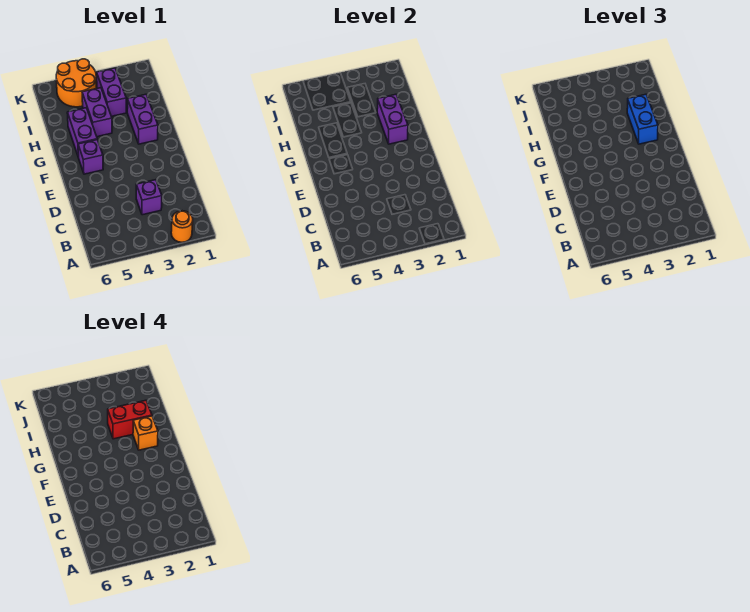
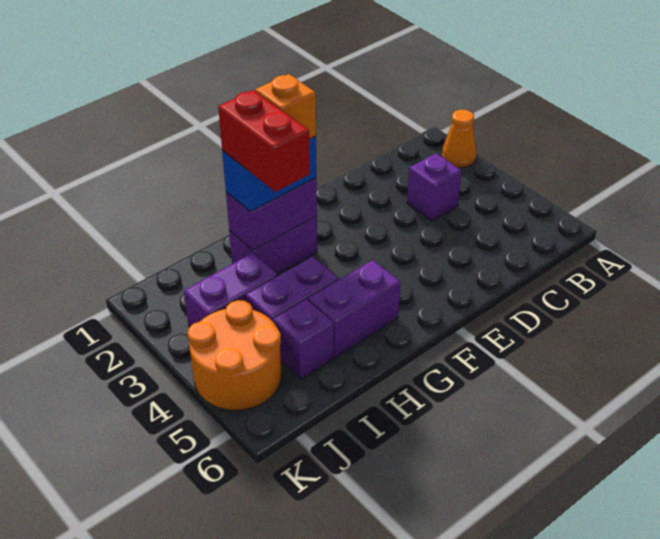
orange round brick A2 level 1 -> orange cone A2 level 1
purple brick F5 level 1 -> purple brick I5 level 1

